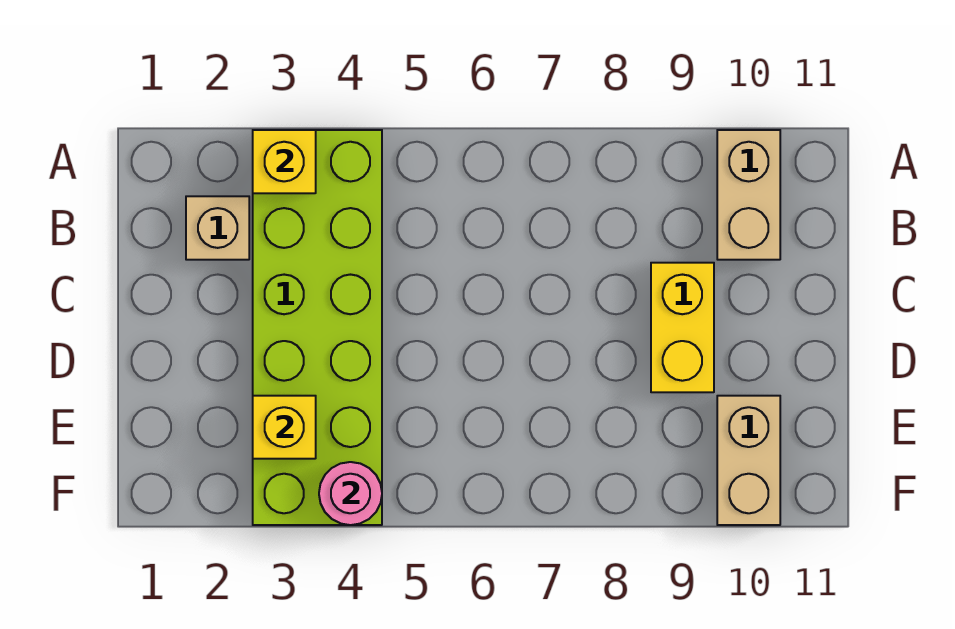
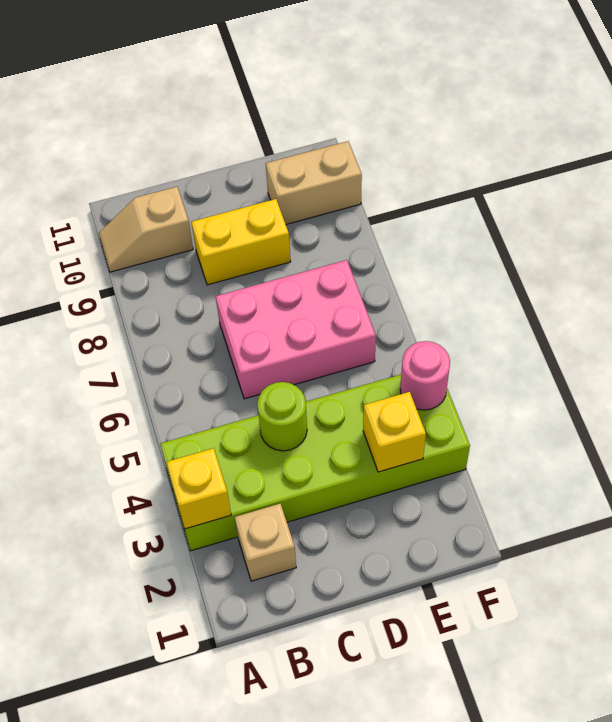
tan brick A10:B10 level 1 -> tan slope A10:B10 level 1 top B
none -> lime round brick C4 level 2
none -> pink brick C6:E7 level 1

